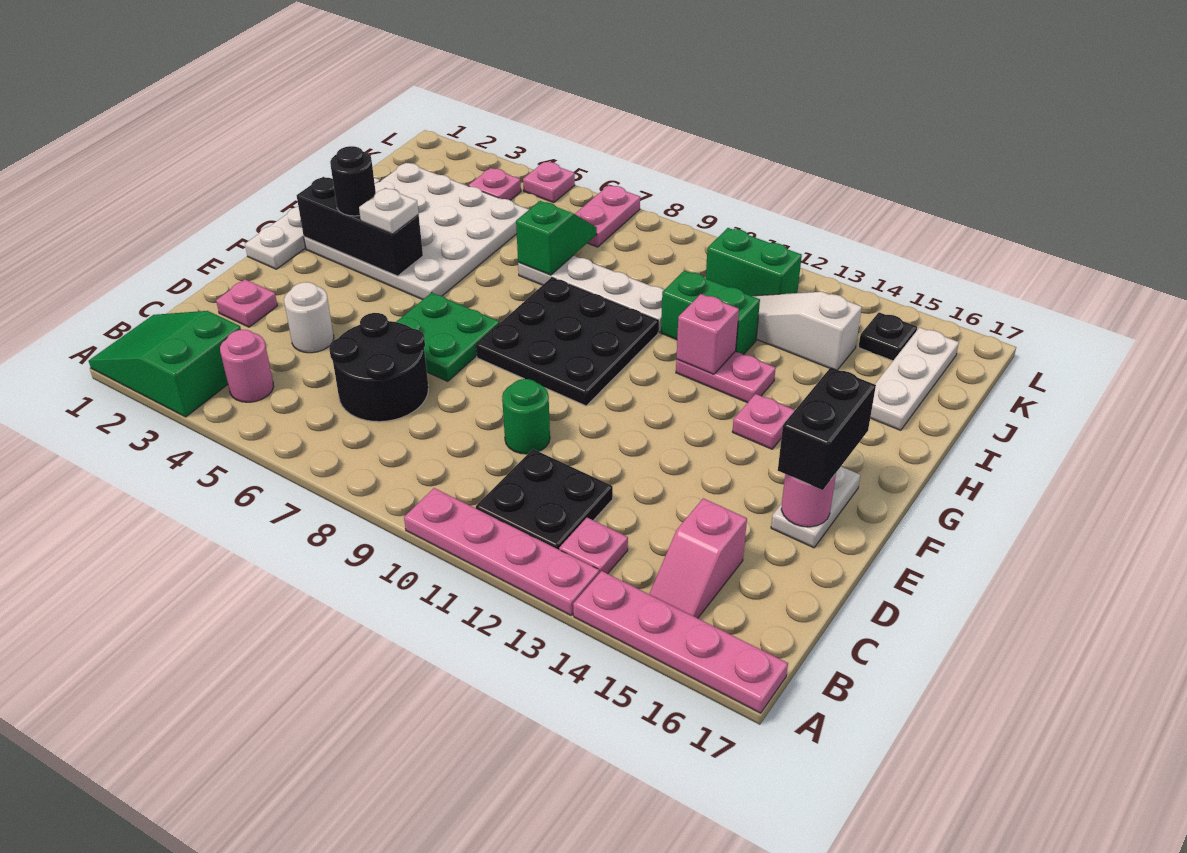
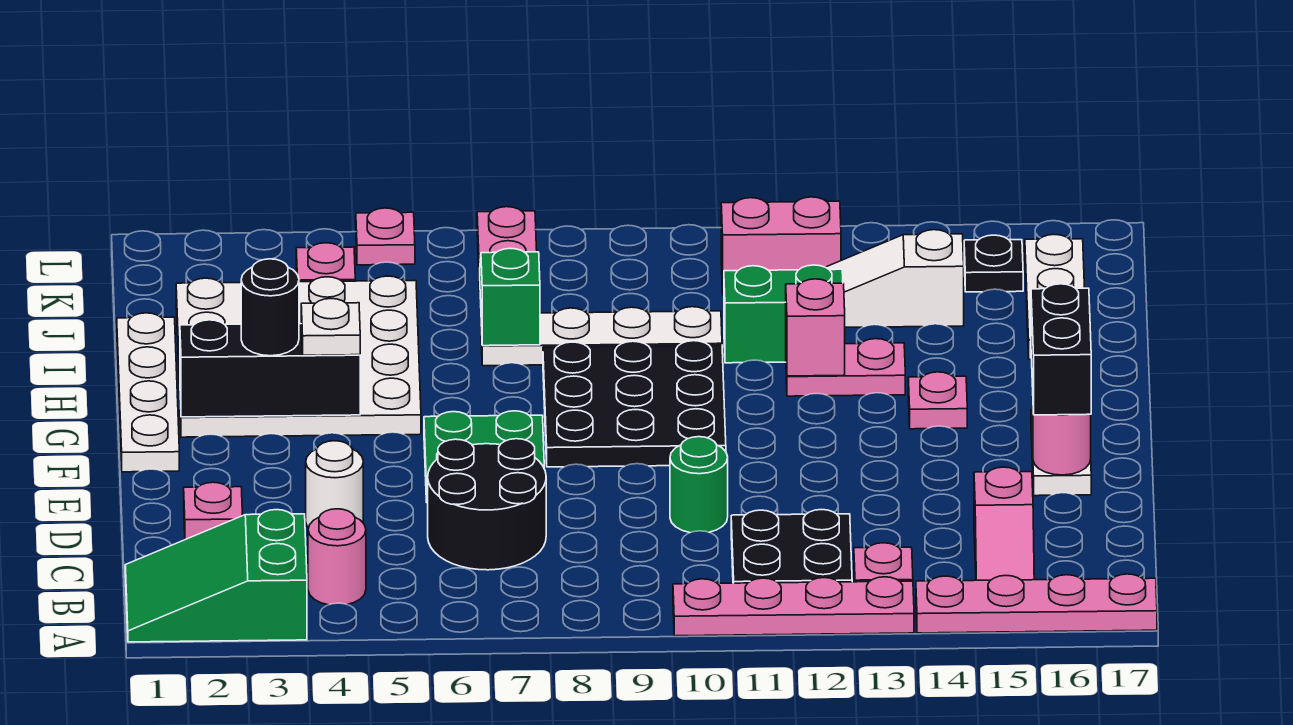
green brick K11:K12 level 1 -> pink brick K11:K12 level 1

